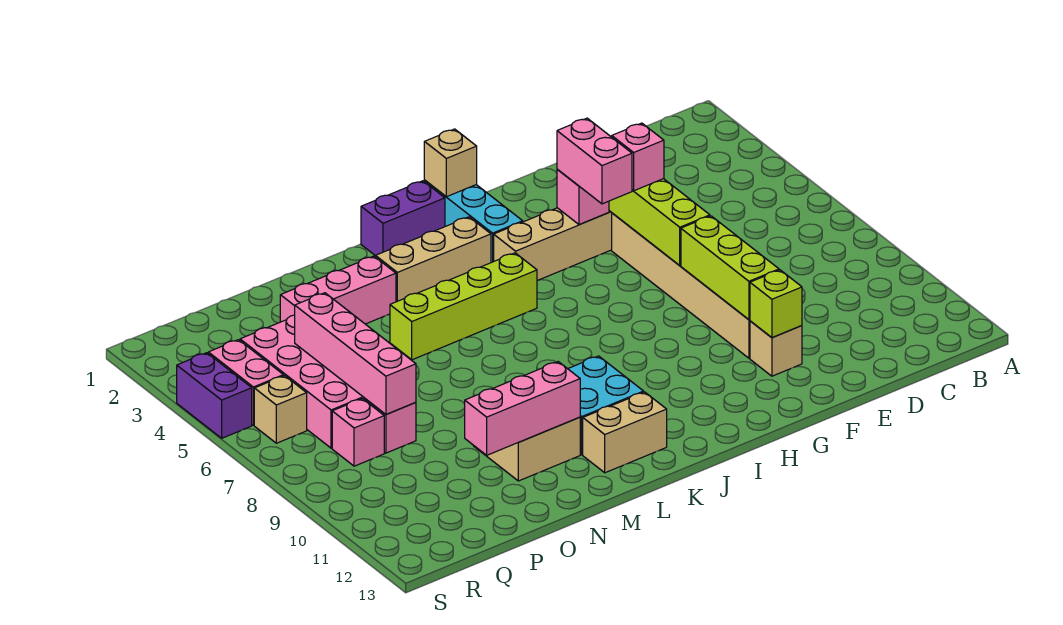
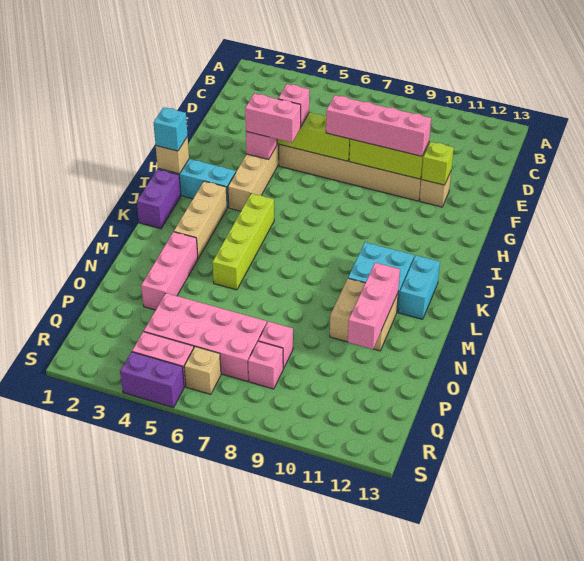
none -> cyan brick I1 level 3
tan brick K12:L12 level 1 -> cyan brick K12:L12 level 1
pink brick P5:P8 level 2 -> pink brick F7:F10 level 3

